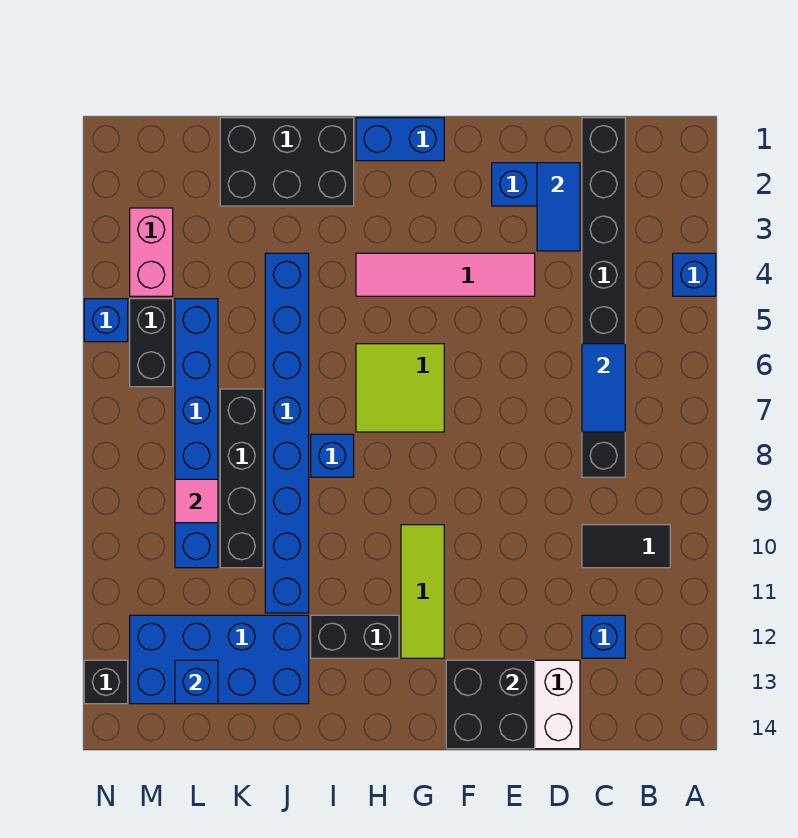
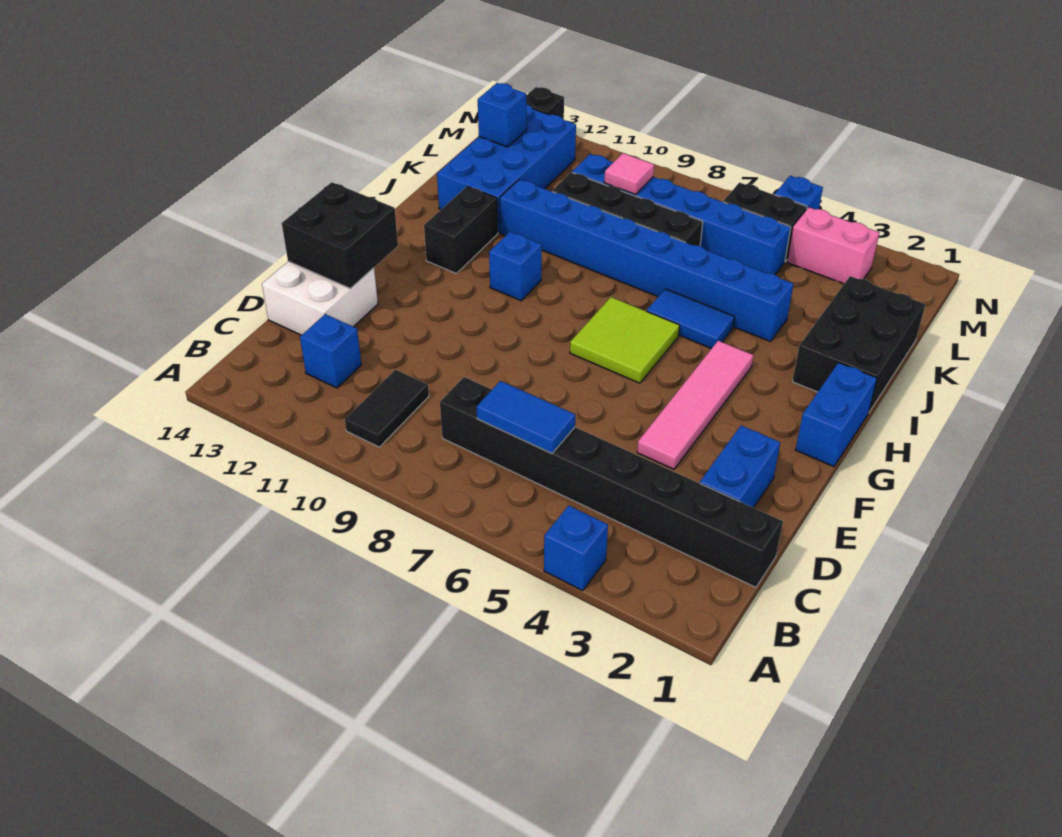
blue tile D2:D3 level 2 -> blue tile I5:I6 level 1
lime tile G10:G12 level 1 -> none
blue brick I8 level 1 -> blue brick H10 level 1

